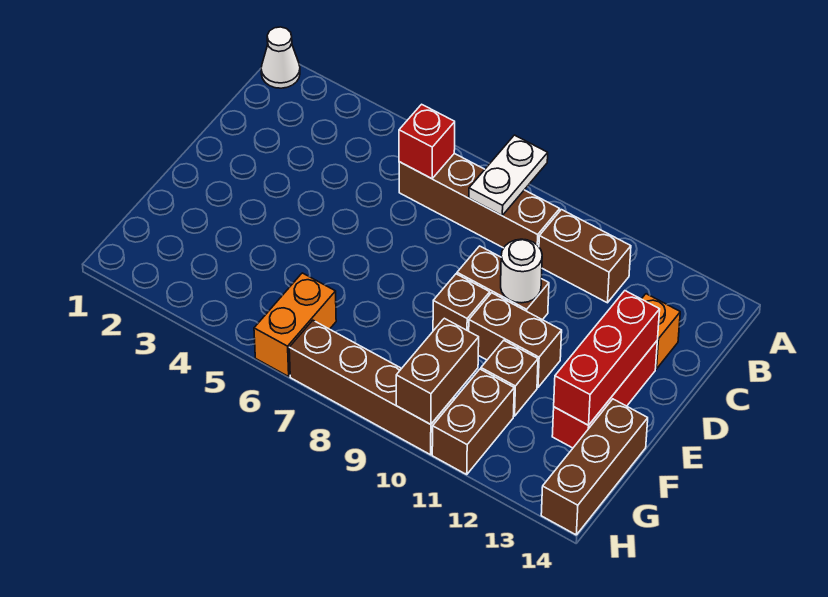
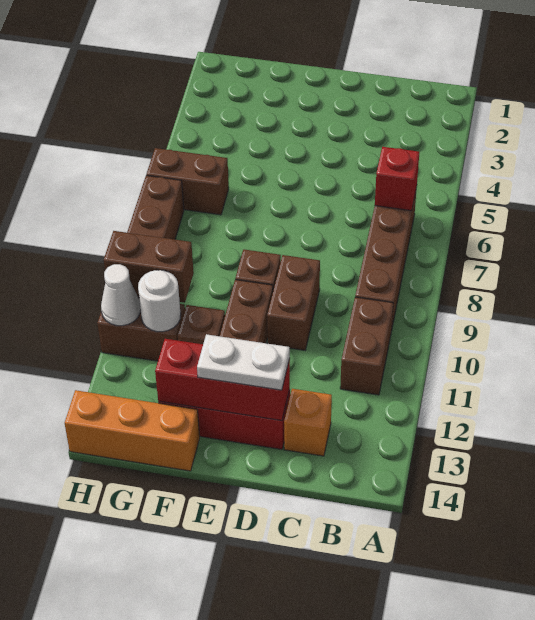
white cone A1 level 1 -> white cone H11 level 2
white plate A8:B8 level 2 -> white plate D13:E13 level 3
white round brick D10 level 2 -> white round brick G11 level 2
brown brick F14:H14 level 1 -> orange brick F14:H14 level 1
orange brick G6:H6 level 1 -> brown brick G6:H6 level 1

